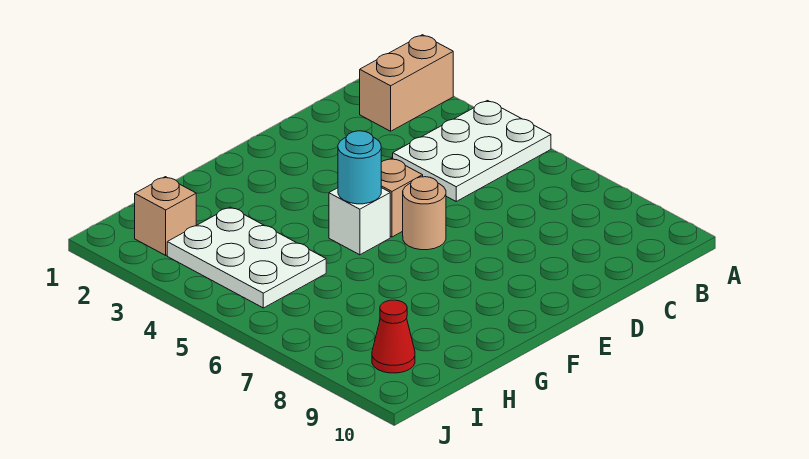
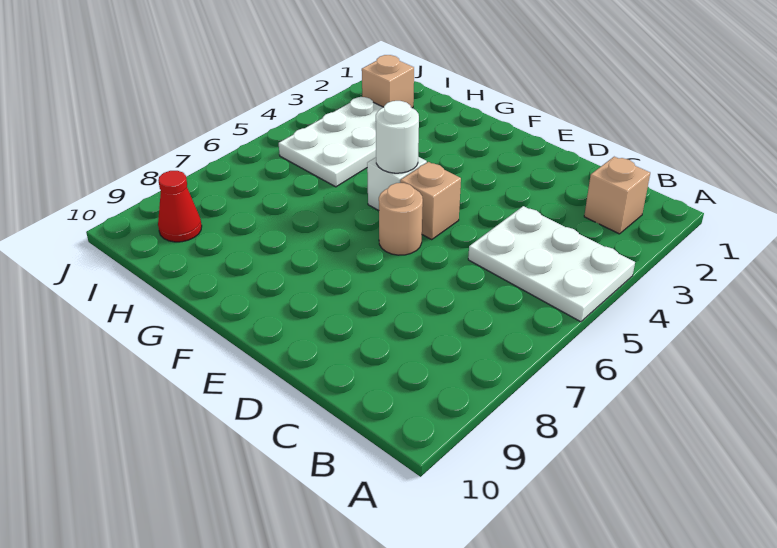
tan brick A2:B2 level 1 -> tan brick B2 level 1
cyan round brick F5 level 2 -> white round brick F5 level 2

